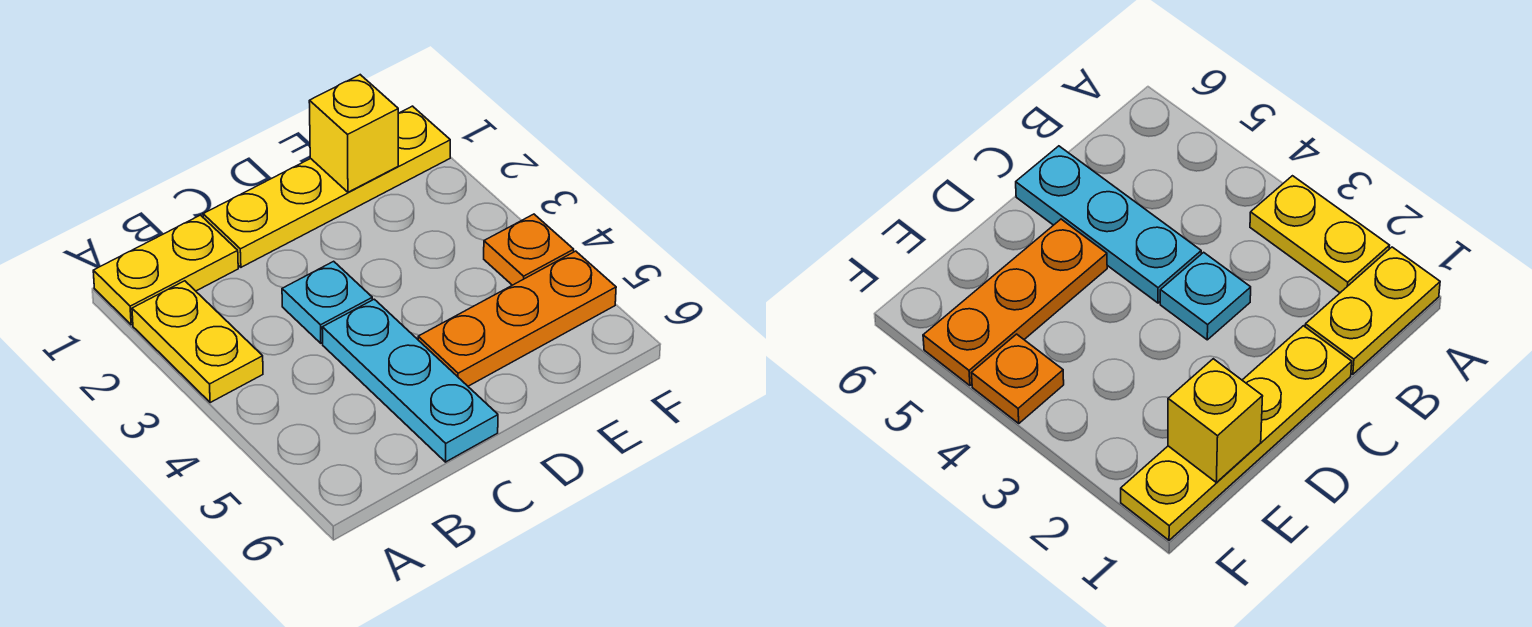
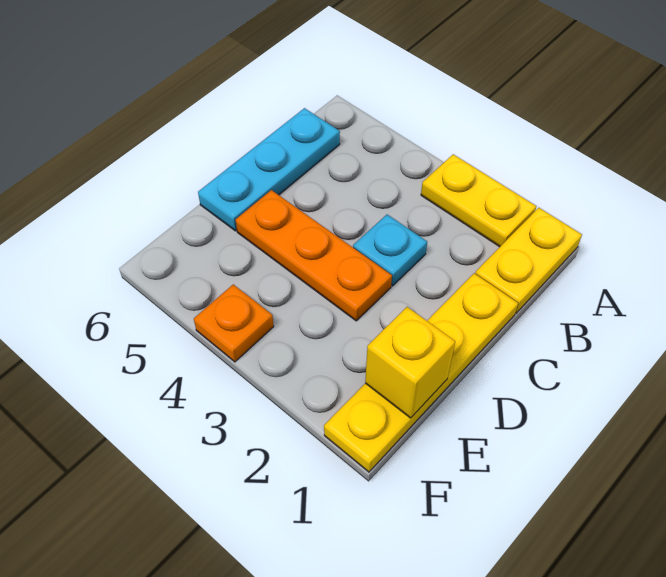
cyan plate C4:C6 level 1 -> cyan plate B6:D6 level 1
orange plate D5:F5 level 1 -> orange plate D3:D5 level 1

